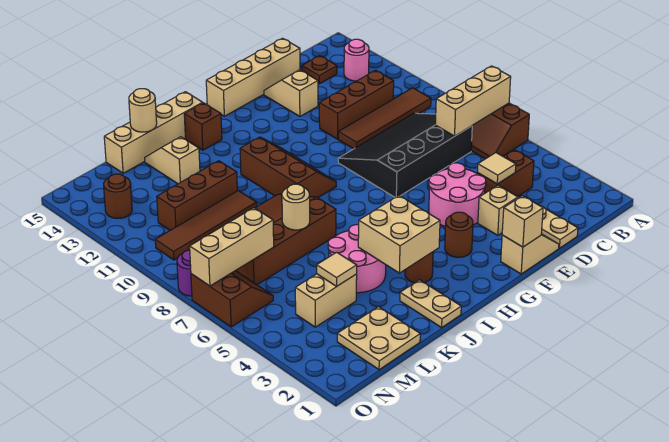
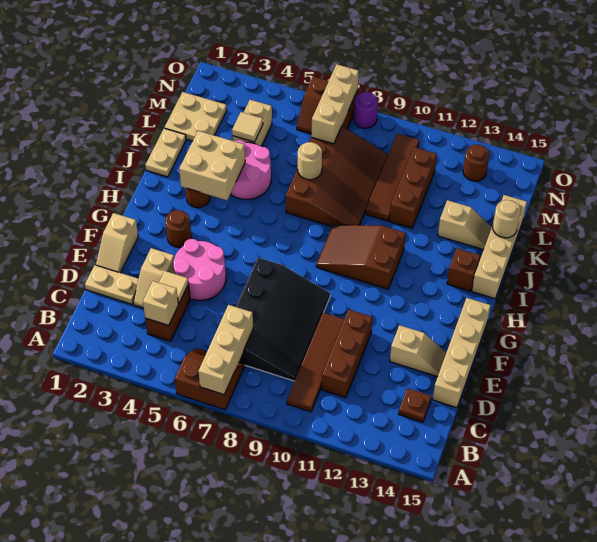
pink round brick B13 level 1 -> none
tan brick F1 level 2 -> tan brick C4 level 2
brown slope H9:I11 level 1 top I -> brown slope H9:I11 level 1 top 11
tan plate J1:J2 level 1 -> tan plate J1:K1 level 1

